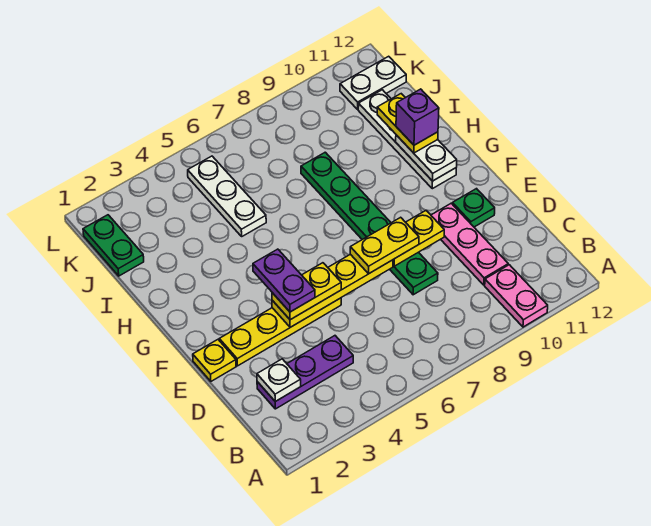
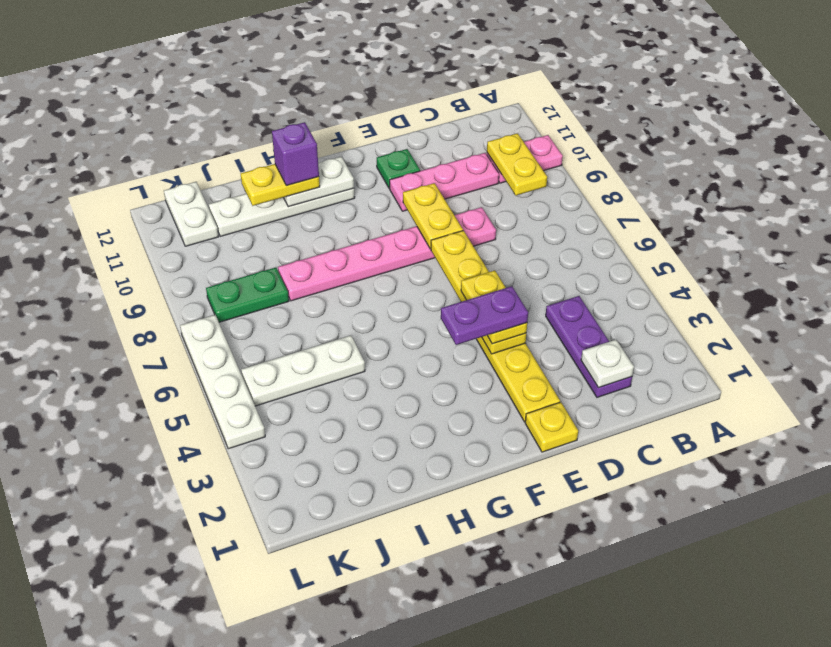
green plate D8:I8 level 1 -> pink plate D8:I8 level 1
yellow plate E7:E8 level 3 -> yellow plate B9:B10 level 2
green plate J1:K1 level 1 -> green plate J8:K8 level 1
none -> white plate L4:L7 level 1

